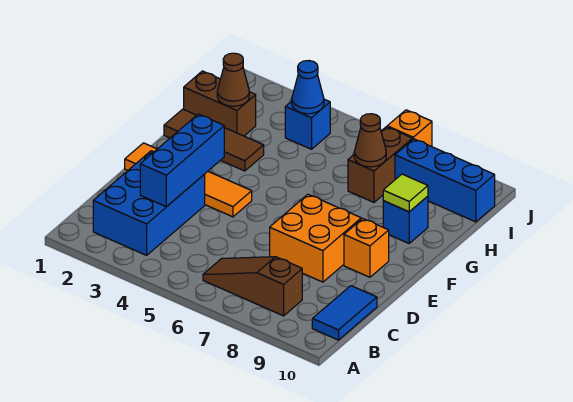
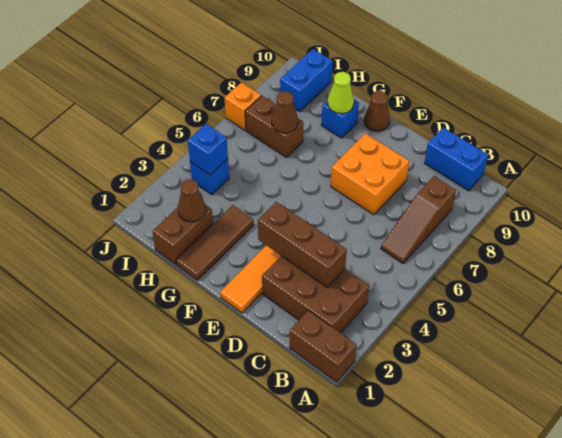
none -> brown brick A1:B1 level 1
blue brick B2:D3 level 1 -> brown brick B2:D3 level 1
blue tile B10:C10 level 1 -> blue brick B10:C10 level 1
blue brick C3:E3 level 2 -> brown brick C3:E3 level 2
orange brick E9 level 1 -> none
none -> brown cone F10 level 1
lime tile G9 level 2 -> lime cone G9 level 2
blue cone I4 level 2 -> blue brick I4 level 2
blue brick I8:I10 level 1 -> blue brick I9:I10 level 1

